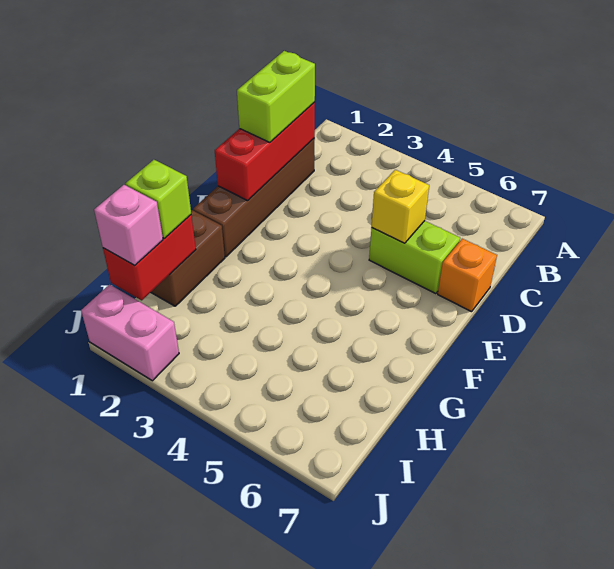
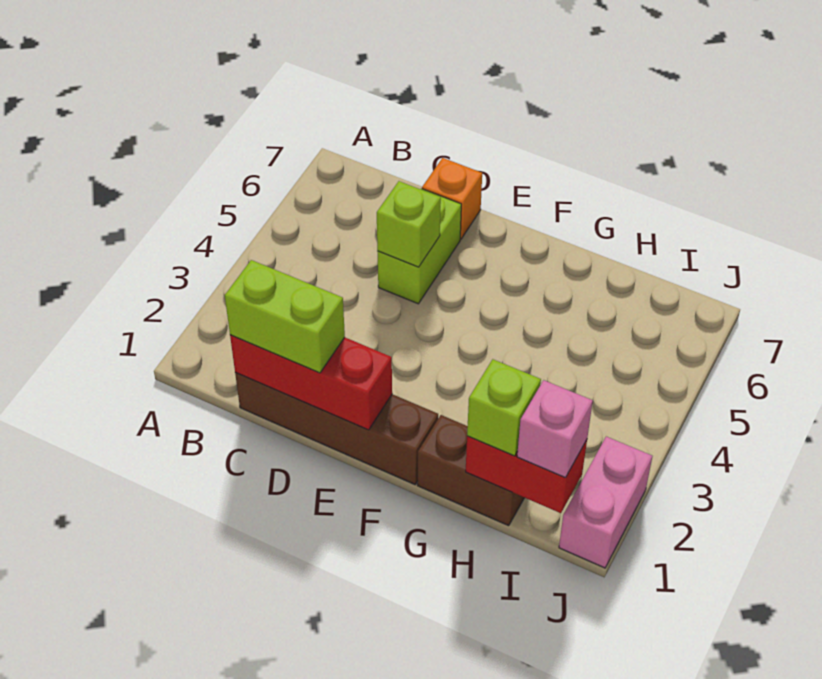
yellow brick D5 level 2 -> lime brick D5 level 2

